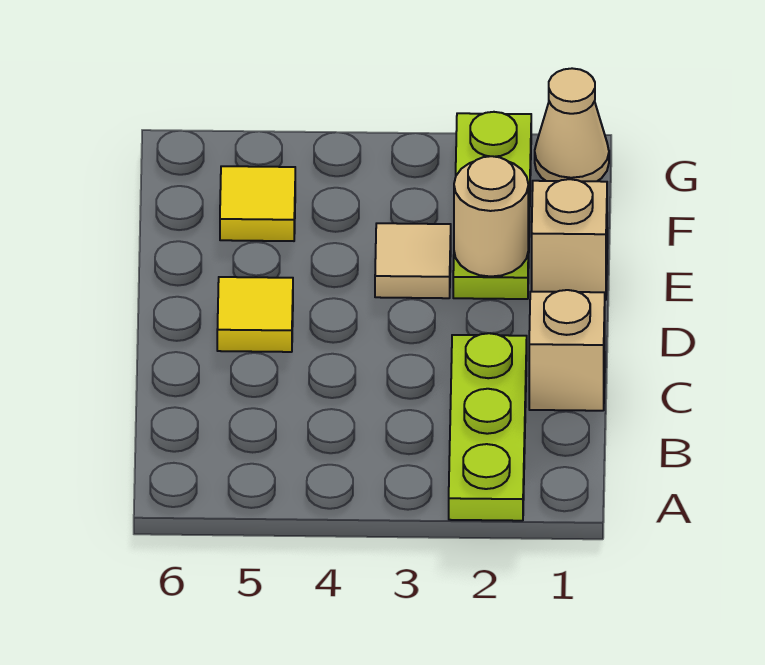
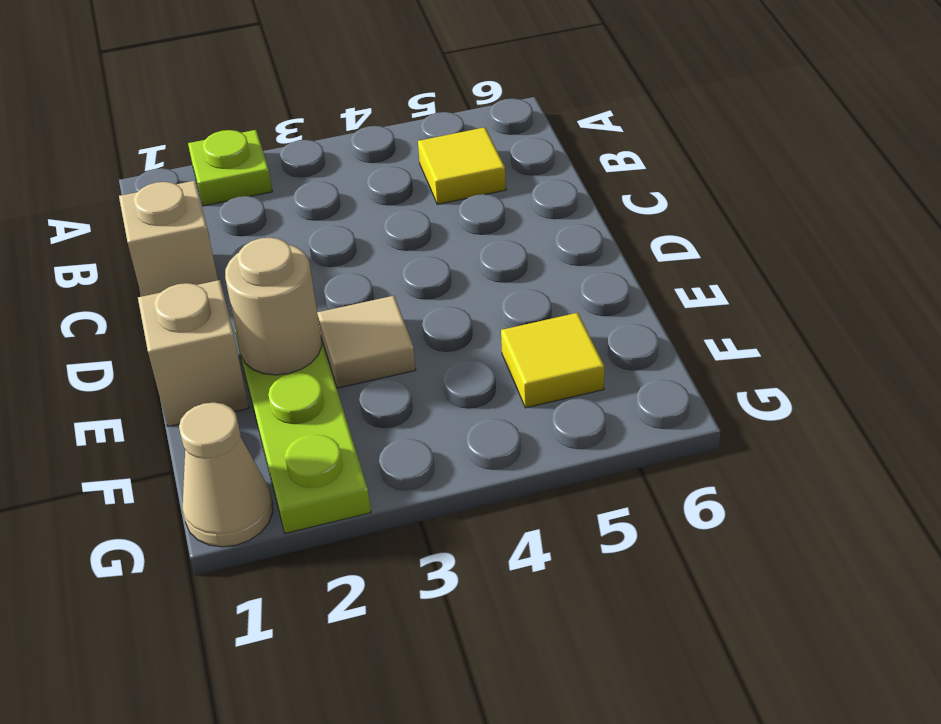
lime plate A2:C2 level 1 -> lime plate A2 level 1
yellow tile D5 level 1 -> yellow tile B5 level 1

